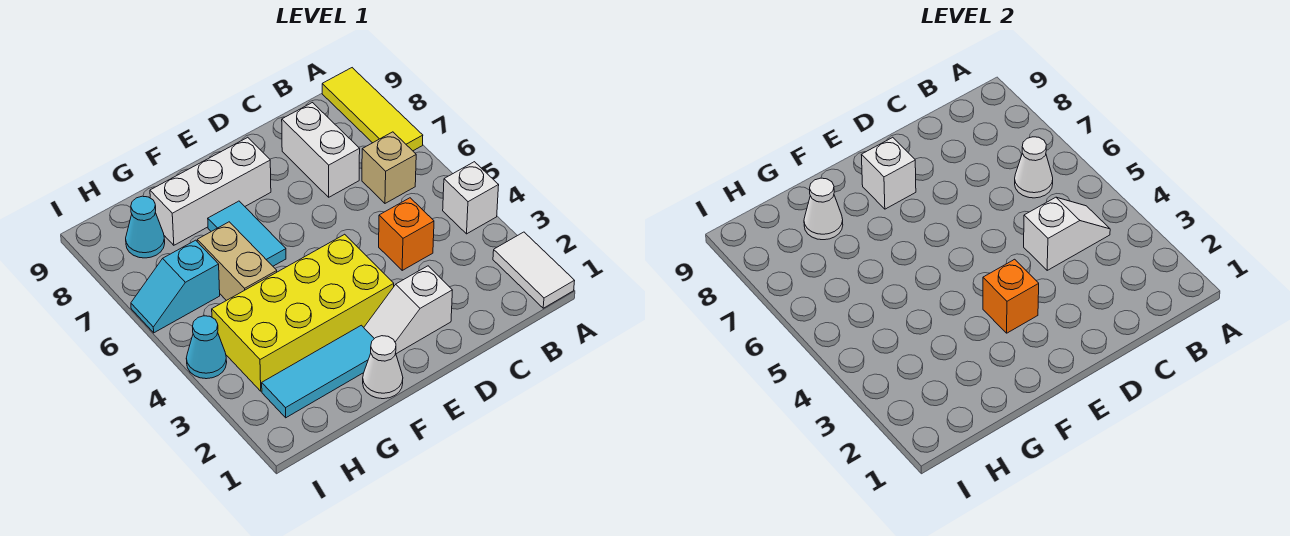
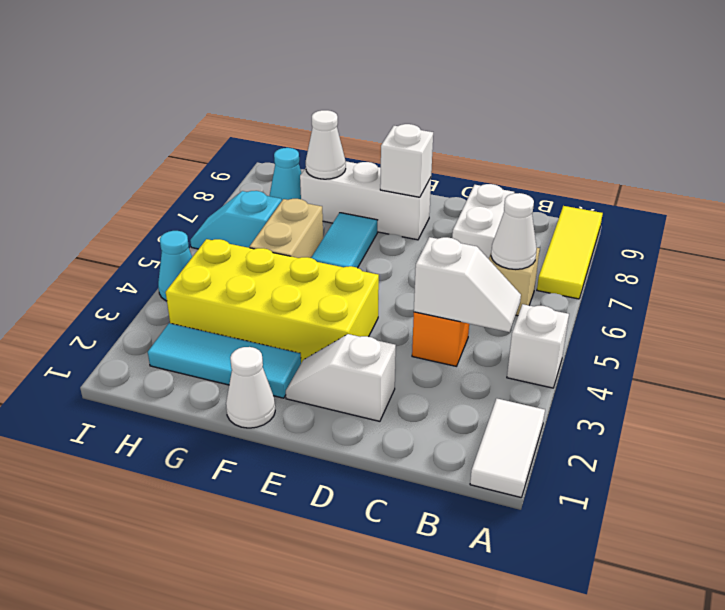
orange brick E3 level 2 -> none

